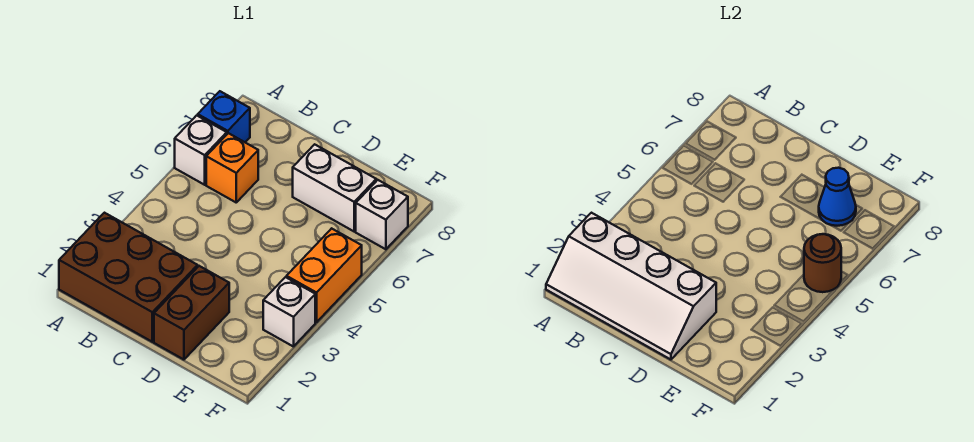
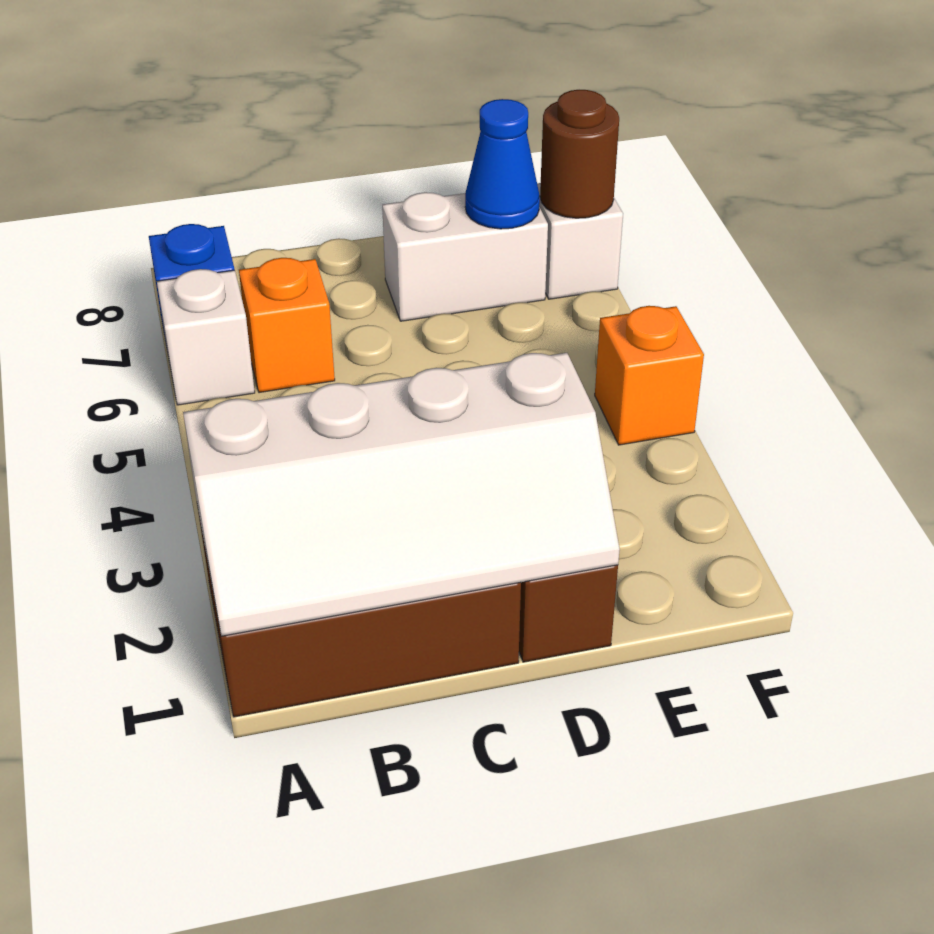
white brick F3 level 1 -> none
orange brick F4:F5 level 1 -> orange brick F4 level 1
brown round brick F5 level 2 -> brown round brick F7 level 2

